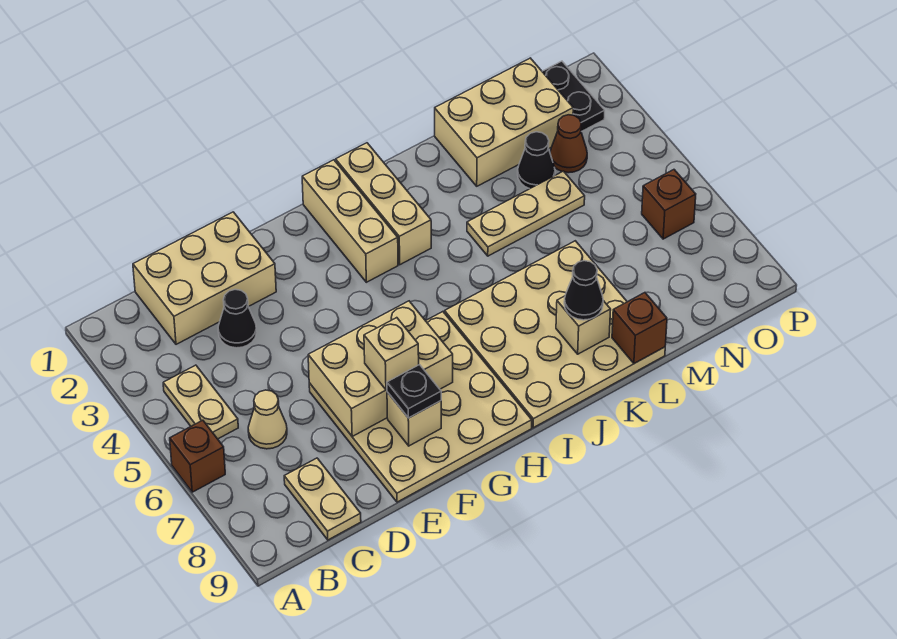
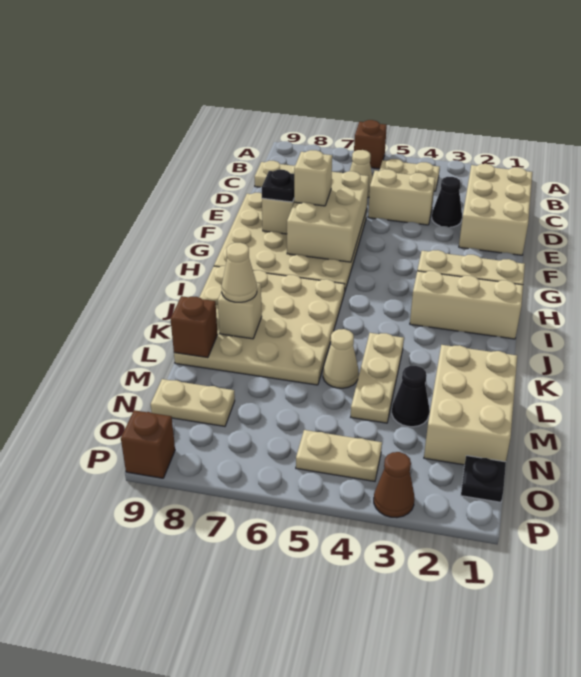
none -> tan brick D4:D5 level 1
black cone K8 level 3 -> tan cone K8 level 3
none -> tan cone L5 level 1
brown cone N3 level 1 -> brown cone P3 level 1
none -> tan plate N8:N9 level 1
black plate O1:O2 level 1 -> black plate O1 level 1
none -> tan plate O4:O5 level 1
brown brick O6 level 1 -> brown brick P9 level 1

